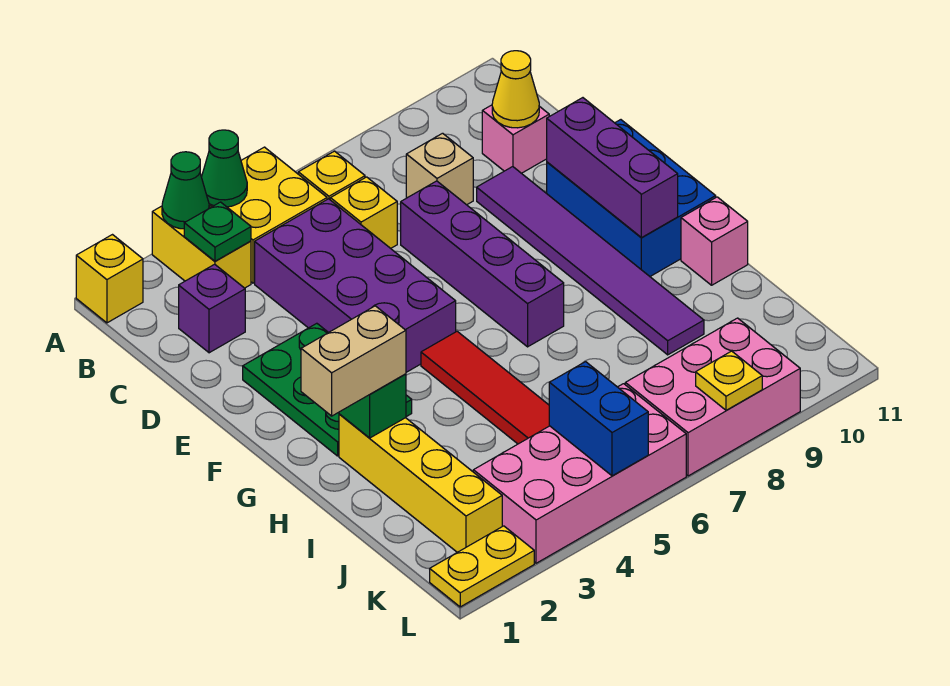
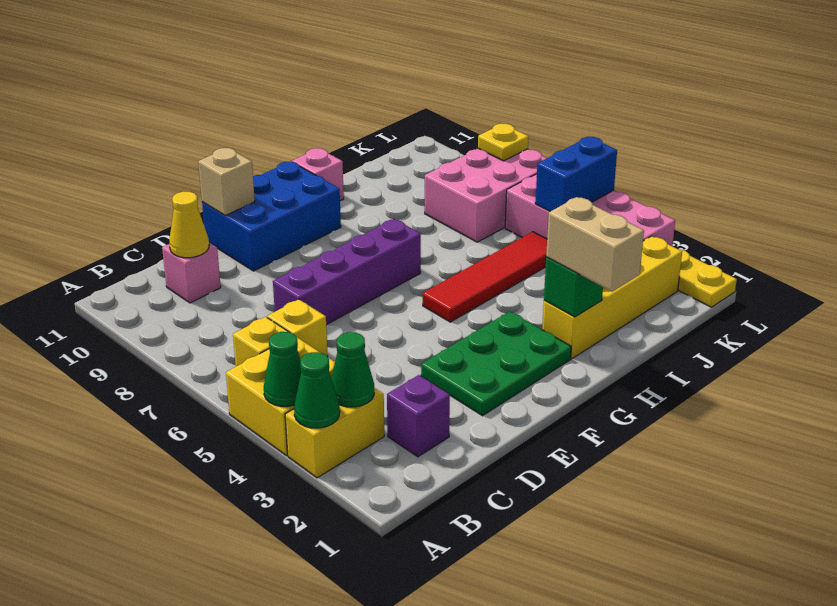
yellow brick A1 level 1 -> none
green plate B3 level 2 -> green cone B3 level 2
purple brick C4:F5 level 1 -> none
tan brick C8 level 1 -> tan brick E11 level 2
purple tile D9:I9 level 1 -> none
purple brick E10:G10 level 2 -> none
pink brick K7:L9 level 1 -> pink brick J7:L8 level 1

